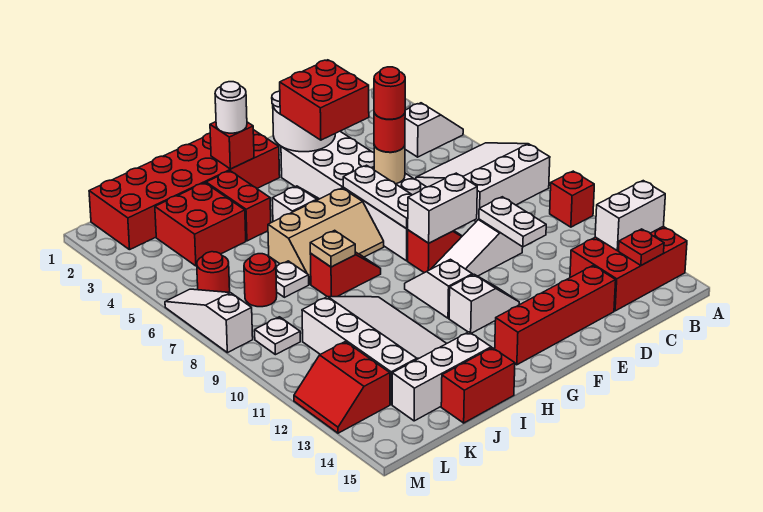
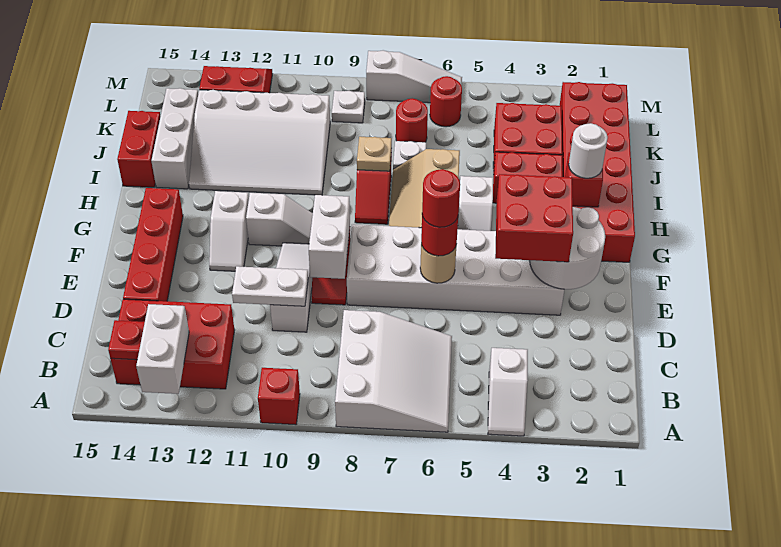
red brick A13:C14 level 1 -> red brick B12:C14 level 1
white plate F6:F8 level 2 -> none

